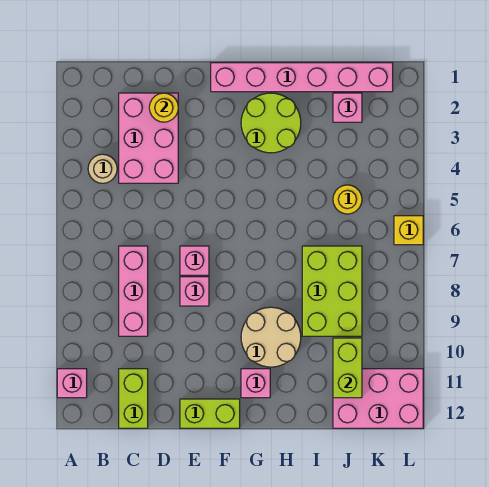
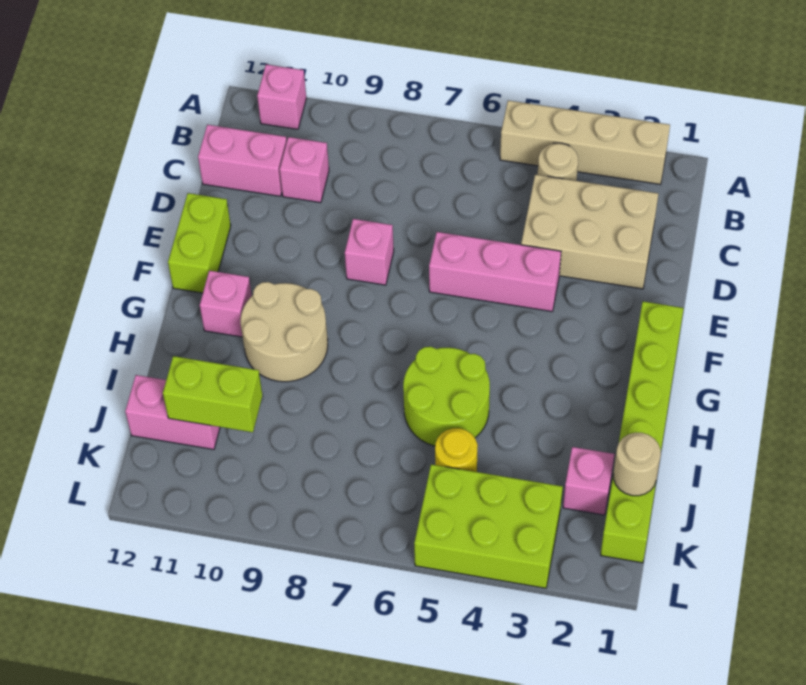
none -> tan brick A2:A5 level 1
pink brick C2:D4 level 1 -> tan brick C2:D4 level 1
pink brick C7:C9 level 1 -> pink brick E4:E6 level 1
lime brick C11:C12 level 1 -> pink brick C11:C12 level 1
yellow round brick D2 level 2 -> none
pink brick E7 level 1 -> pink brick C10 level 1
pink brick F1:K1 level 1 -> lime brick F1:K1 level 1
lime round brick G2:H3 level 1 -> lime round brick H5:I6 level 1
lime brick I7:J9 level 1 -> lime brick K3:L5 level 1
none -> tan round brick J1 level 2
pink brick J11:L12 level 1 -> pink brick J11:J12 level 1
yellow brick L6 level 1 -> none

